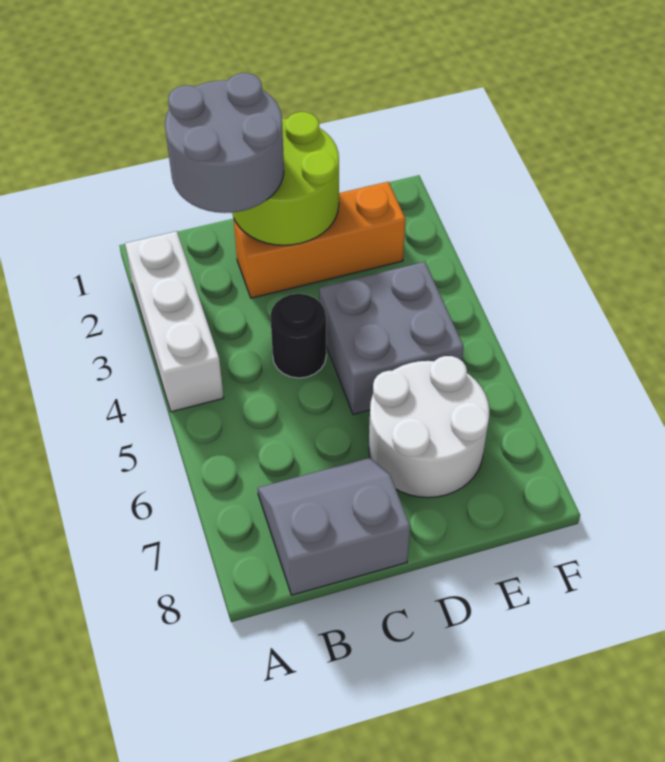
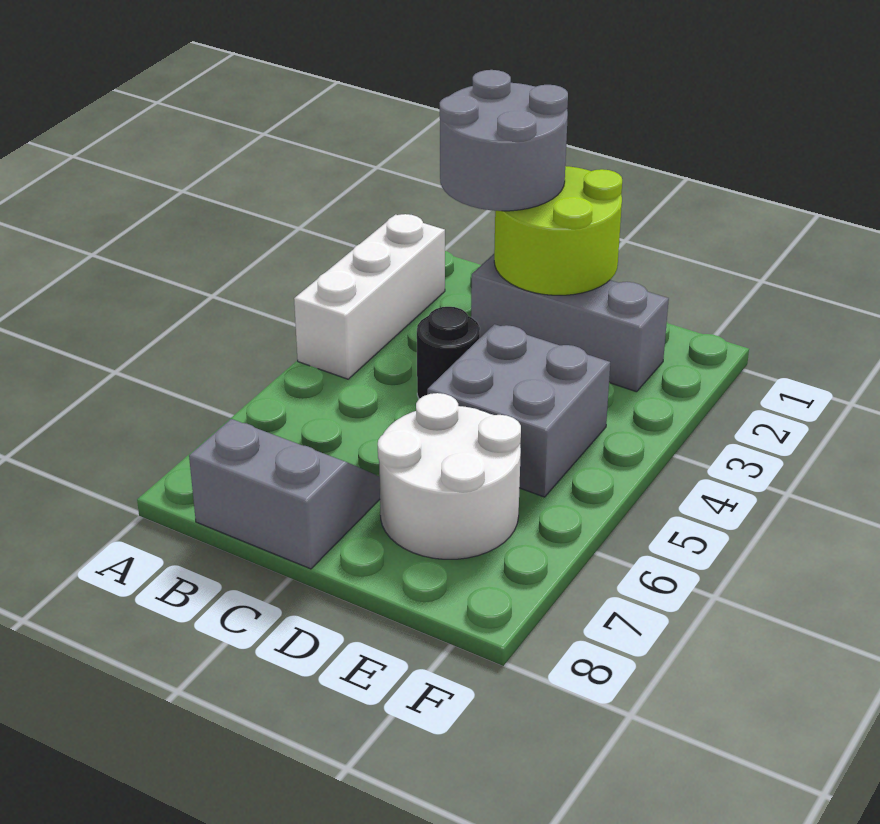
orange brick C2:E2 level 1 -> grey brick C2:E2 level 1

